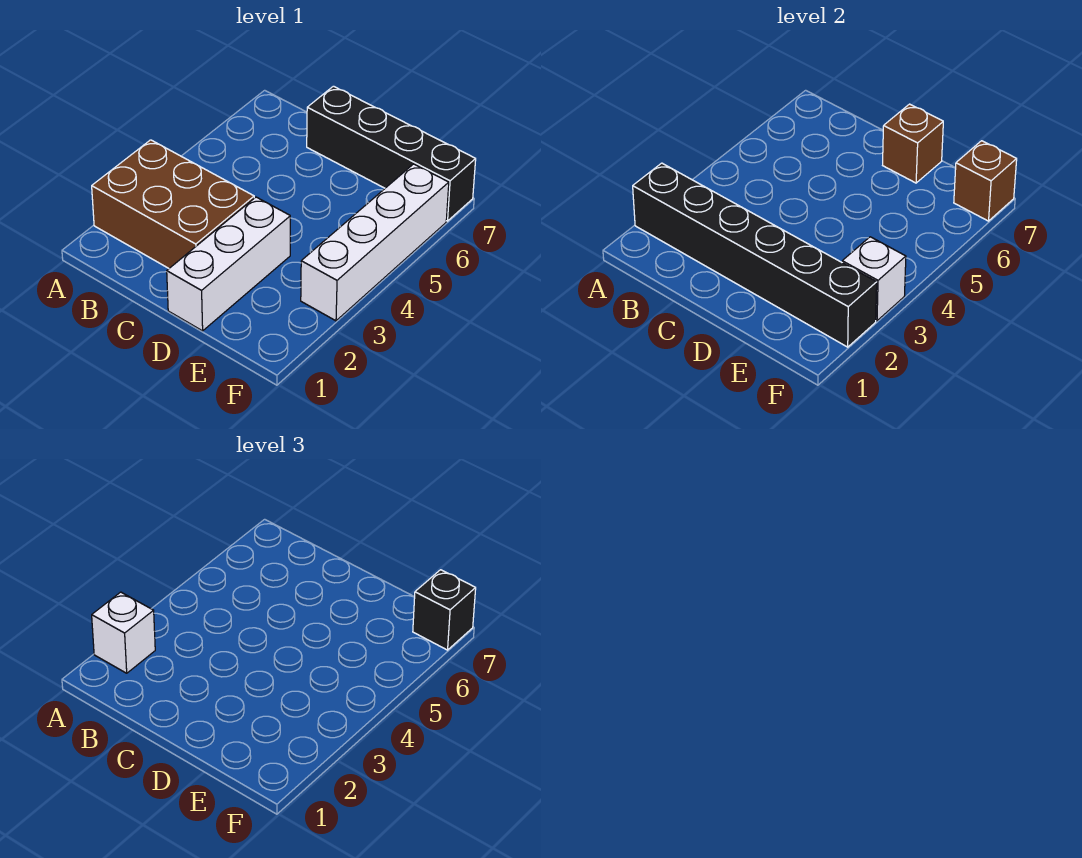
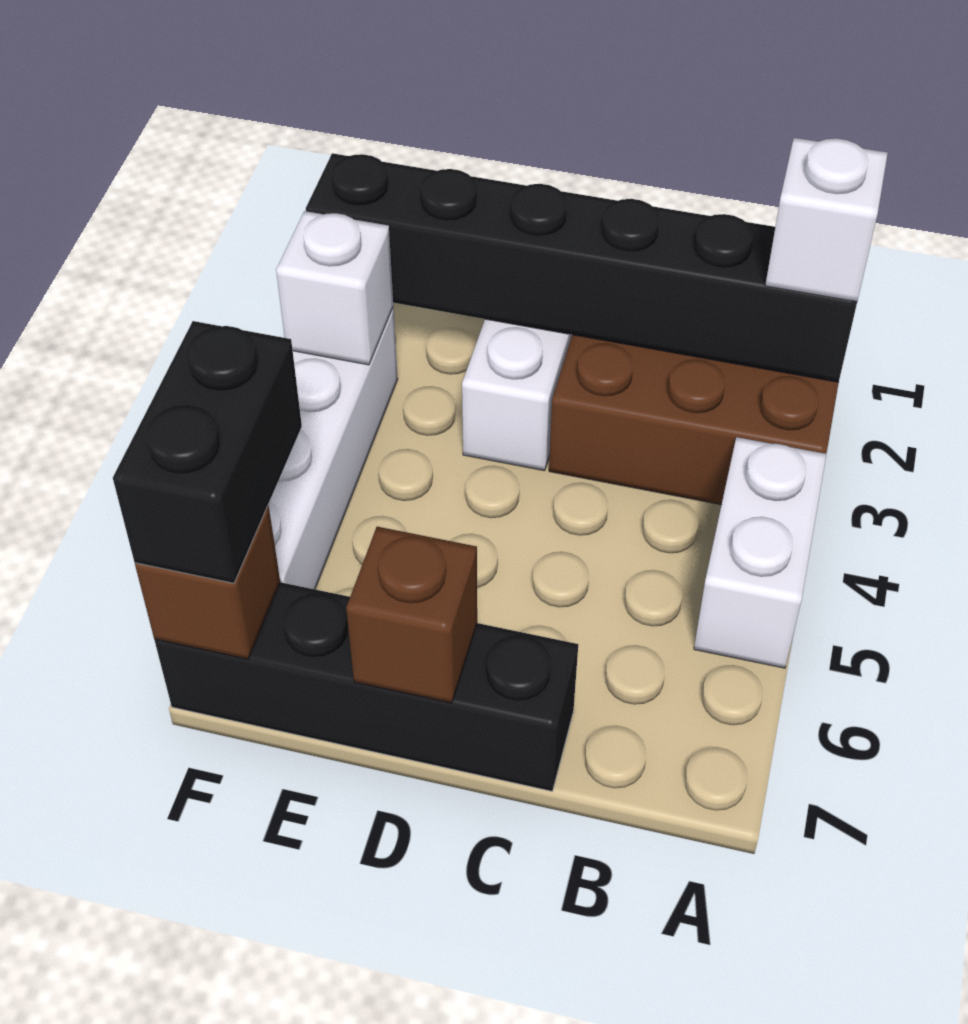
none -> white brick A4:A5 level 1
black brick F7 level 3 -> black brick F6:F7 level 3

